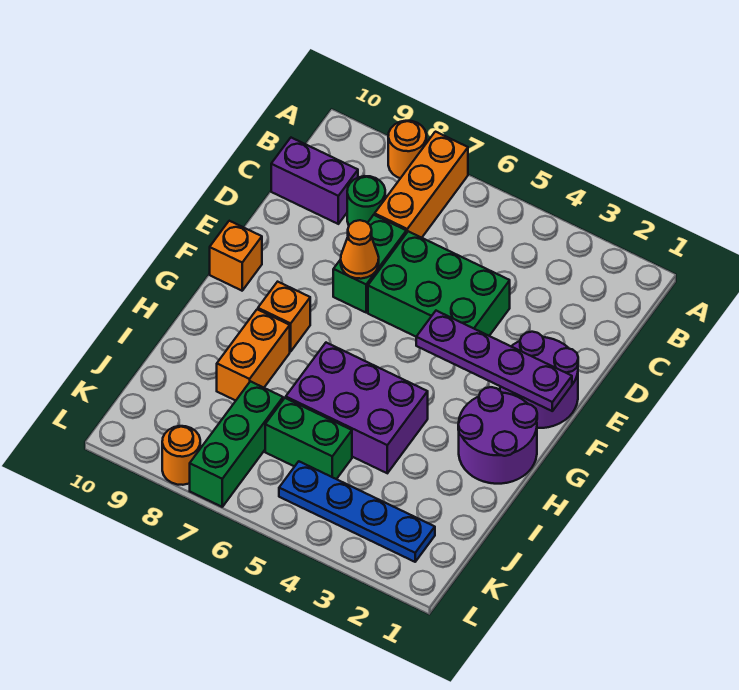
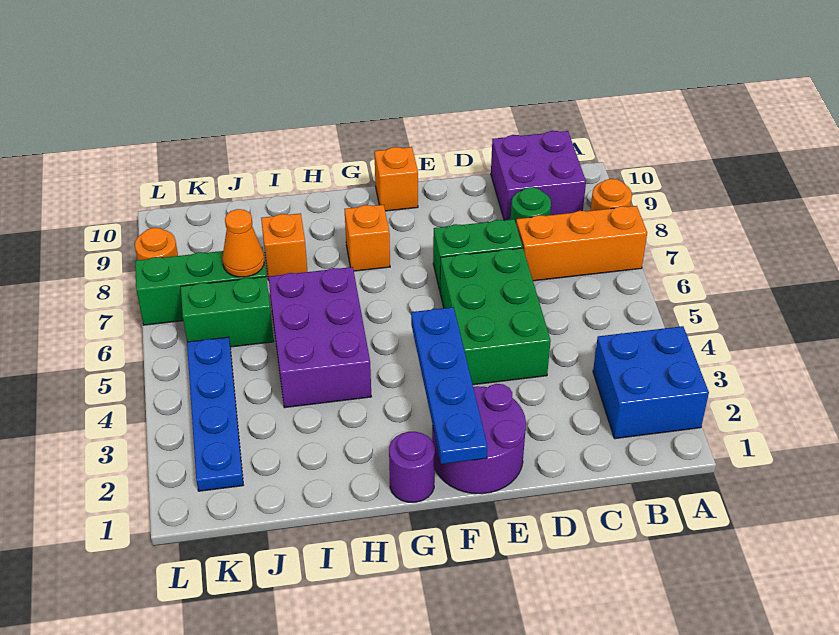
none -> blue brick A2:B3 level 1
purple brick C9:C10 level 1 -> purple brick B9:C10 level 1
orange cone E7 level 2 -> orange cone J7 level 2
purple plate F1:F4 level 2 -> blue plate F1:F4 level 2
purple round brick G1:H2 level 1 -> purple round brick G1 level 1
orange brick H8:I8 level 1 -> orange brick I8 level 1
green brick J5:J6 level 1 -> green brick J6:K6 level 1

